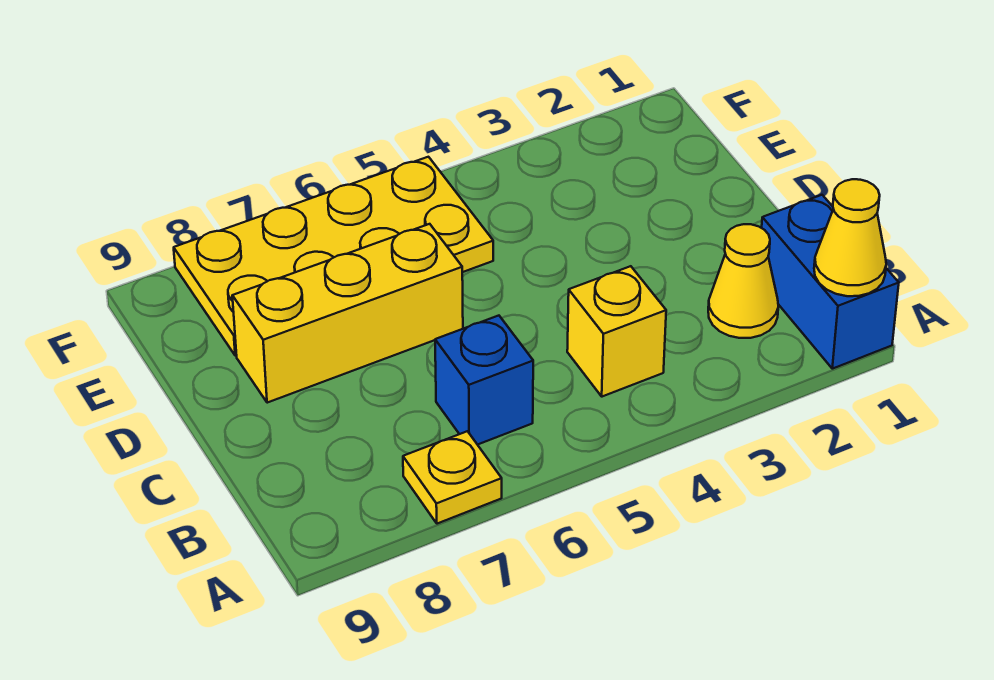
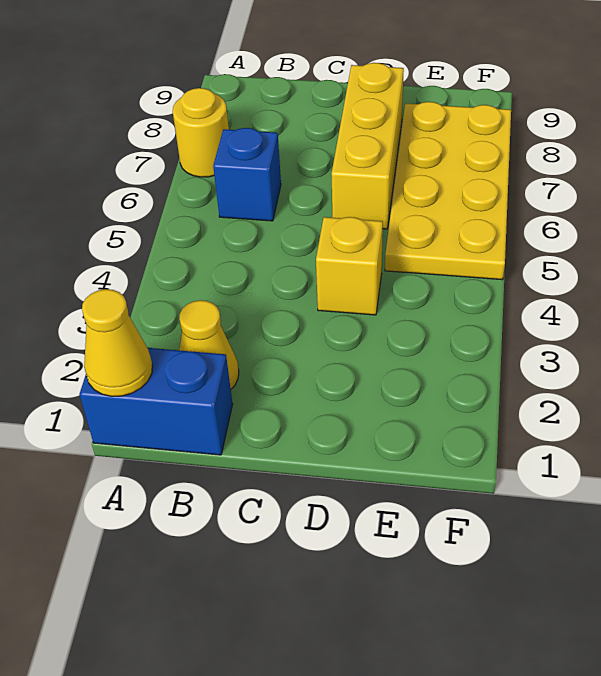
yellow plate A7 level 1 -> yellow round brick A7 level 1
yellow brick B4 level 1 -> yellow brick D4 level 1

